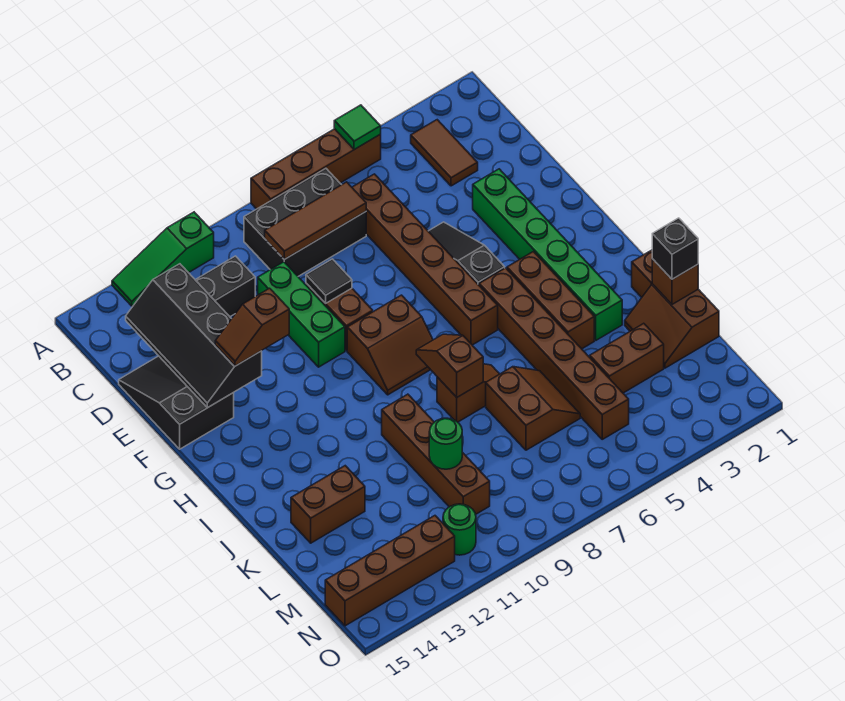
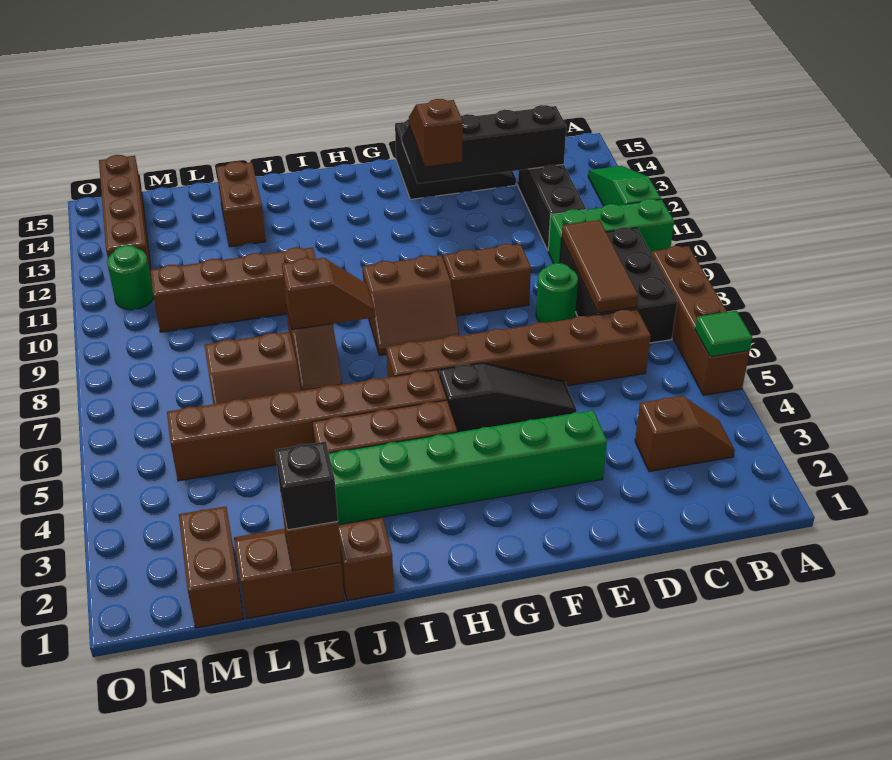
brown tile B3:C3 level 1 -> brown slope B3:C3 level 1 top C
green brick D10:F10 level 1 -> green brick A10:C10 level 1
black tile E9 level 2 -> none
brown slope G8:H9 level 1 top G -> brown slope G8:H9 level 1 top 9
brown brick L3:L4 level 1 -> brown brick M1:M2 level 1
green round brick L10 level 2 -> green round brick D8 level 1

